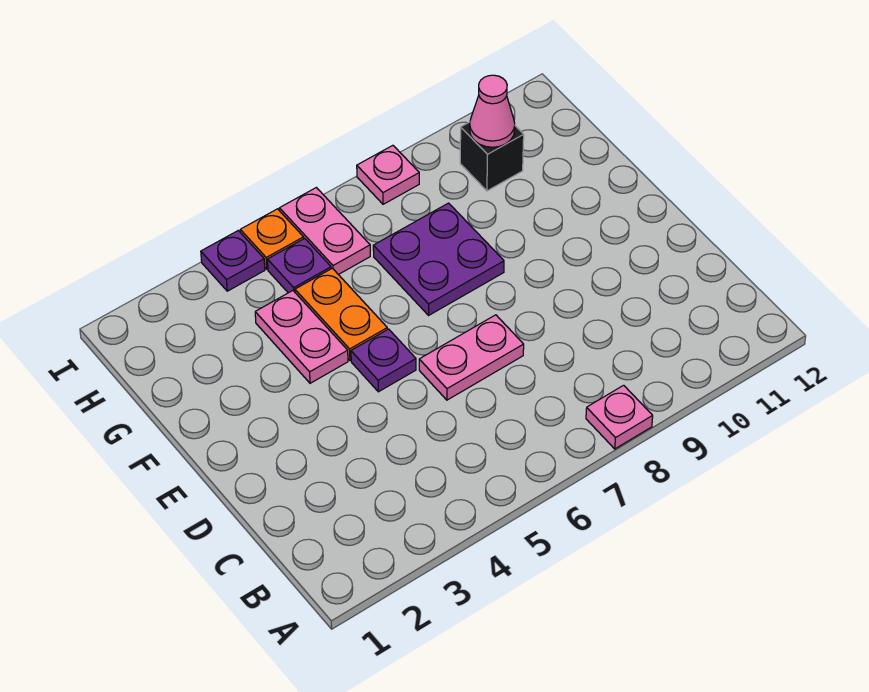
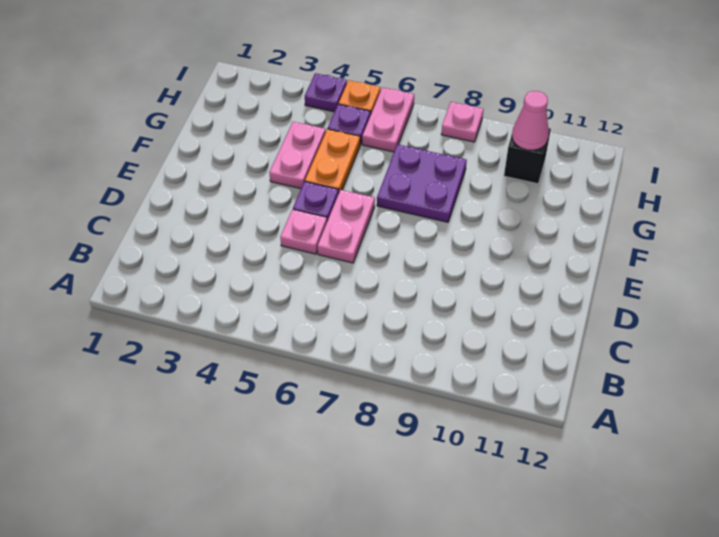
pink plate A8 level 1 -> pink plate D5 level 1
pink plate D6:D7 level 1 -> pink plate D6:E6 level 1

